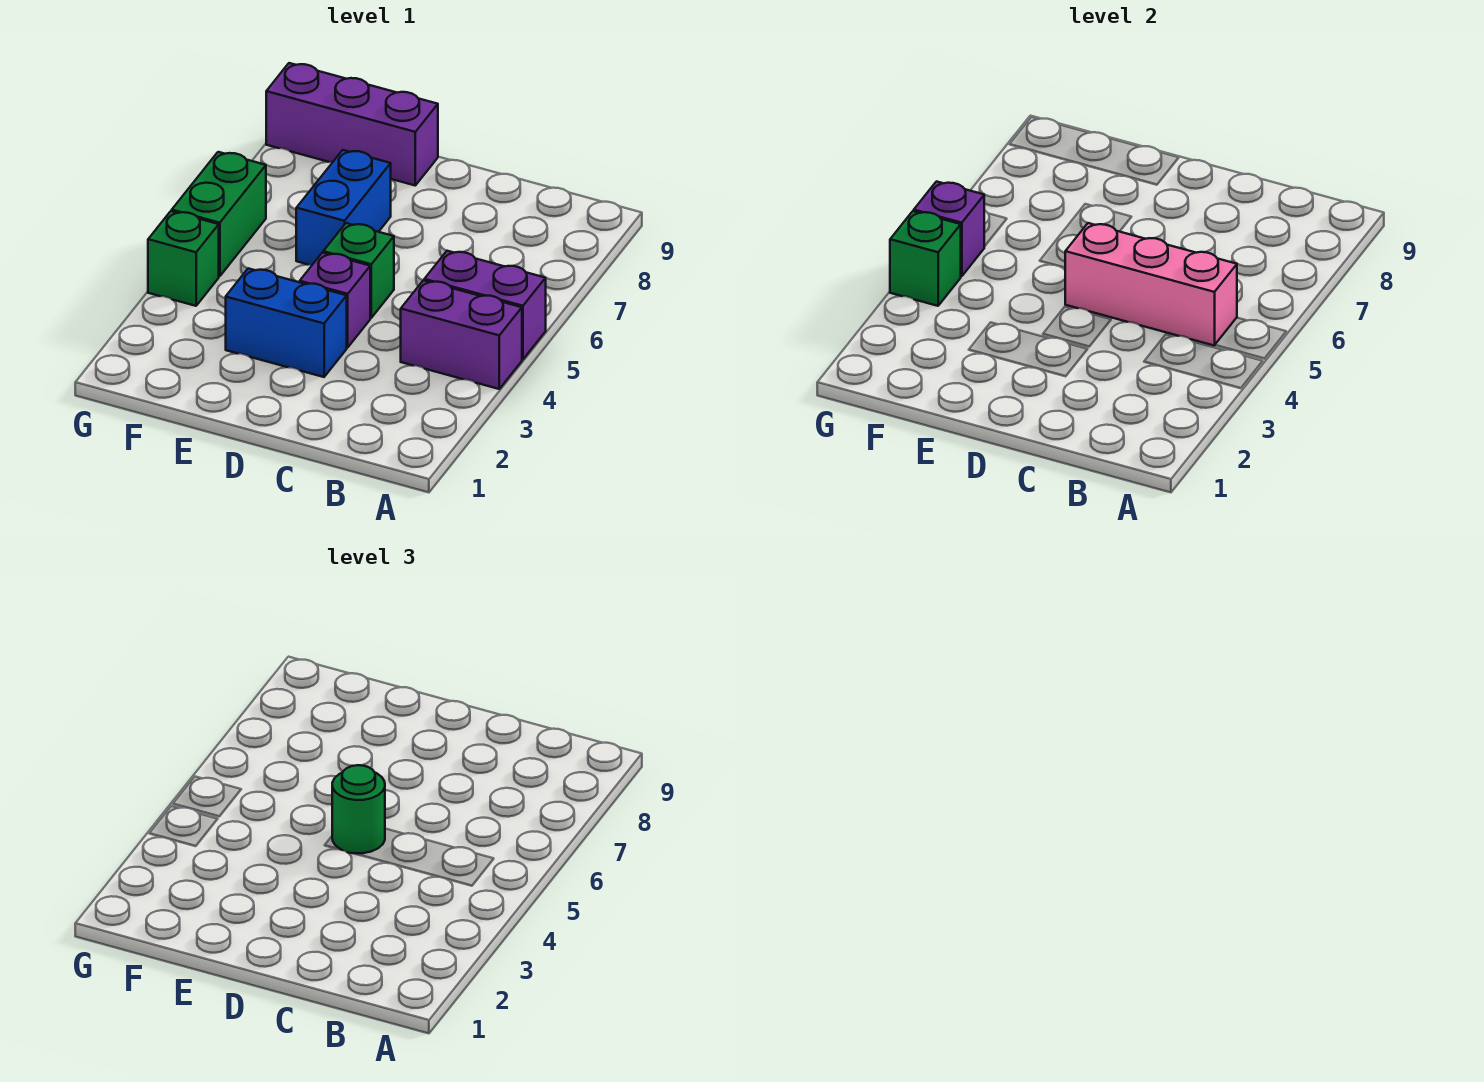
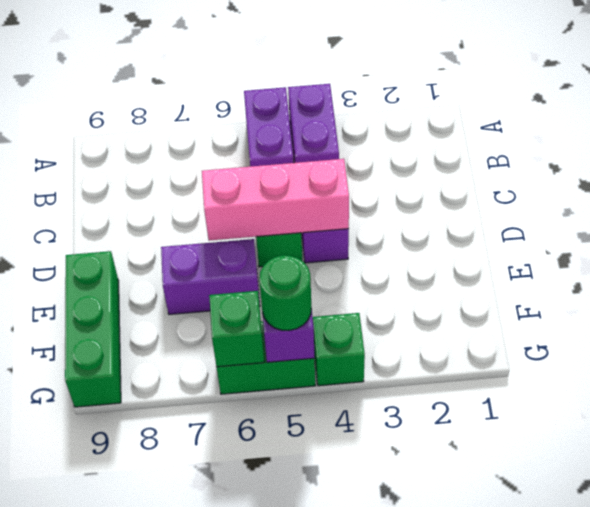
pink brick B5:D5 level 2 -> pink brick D4:D6 level 2
blue brick D3:E3 level 1 -> none
green round brick D5 level 3 -> green round brick G5 level 3
blue brick E6:E7 level 1 -> purple brick E6:E7 level 1
purple brick E9:G9 level 1 -> green brick E9:G9 level 1
green brick G4 level 2 -> green brick G6 level 2

